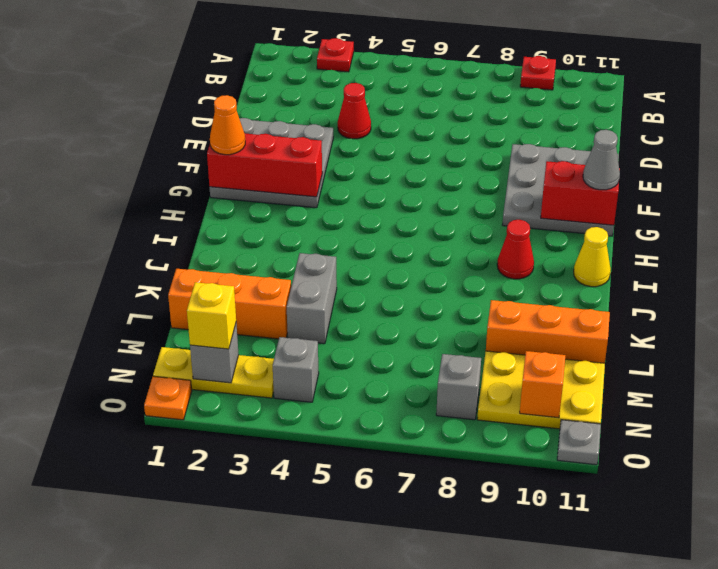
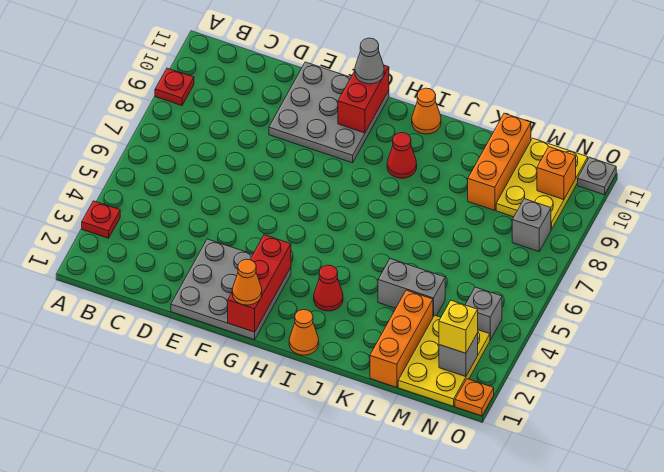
red cone D4 level 1 -> red cone I3 level 1
none -> orange cone I1 level 1
yellow cone I11 level 1 -> orange cone I11 level 1
yellow plate N1:N3 level 1 -> yellow plate M1:N3 level 1

